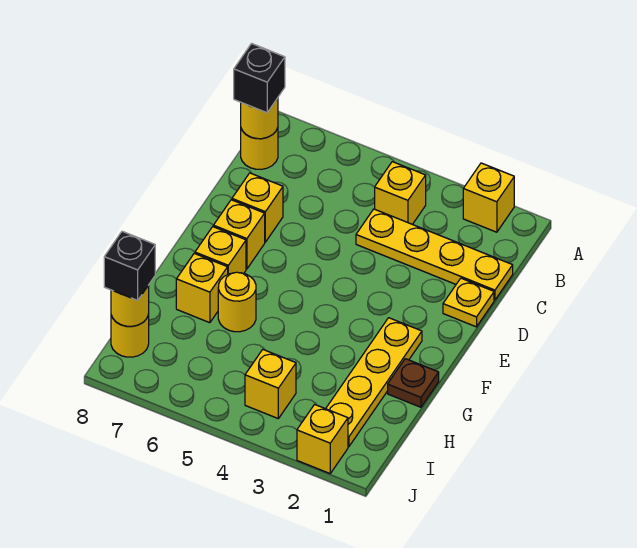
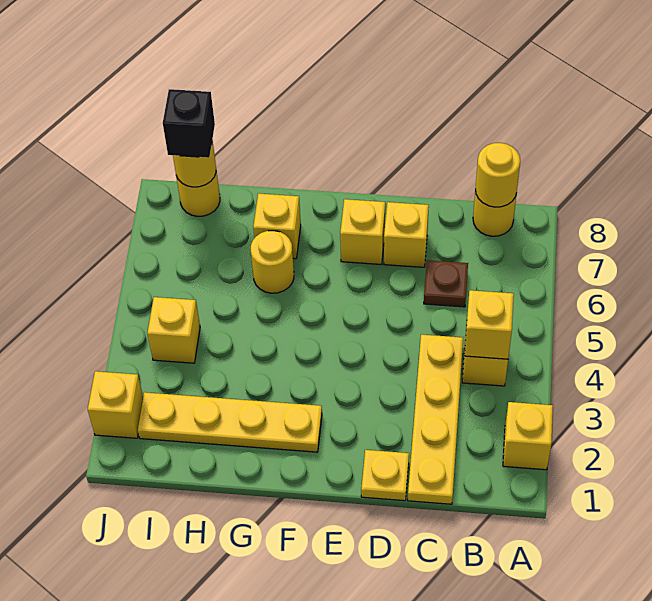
black brick B8 level 3 -> none
yellow brick F7 level 1 -> yellow brick B4 level 2
brown plate G1 level 1 -> brown plate C6 level 1

